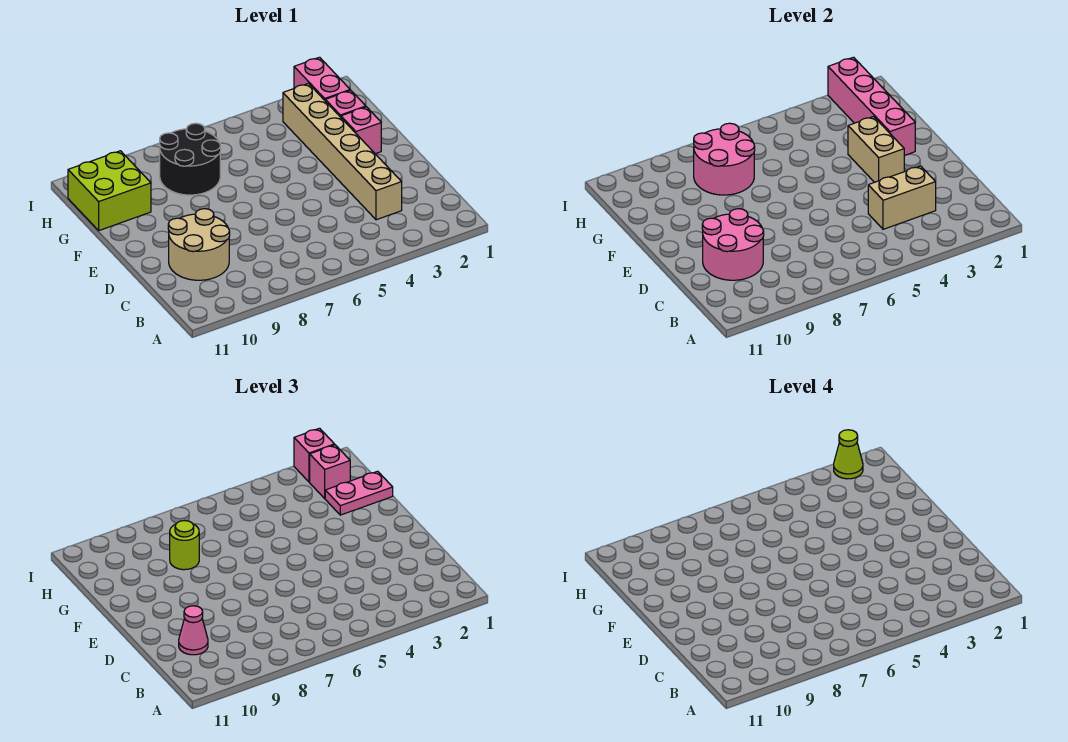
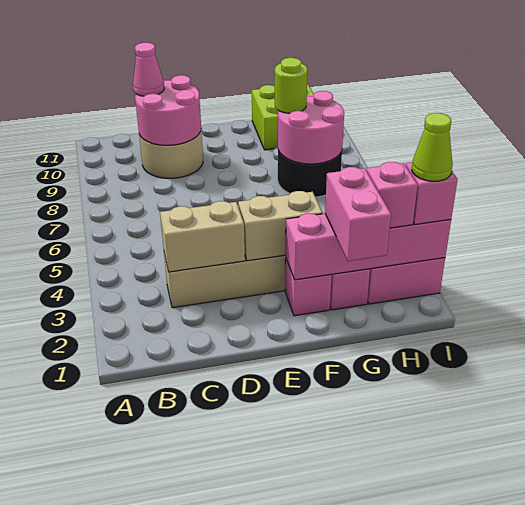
tan brick C3:C4 level 2 -> tan brick C3:D3 level 2
pink plate G1:G2 level 3 -> pink brick G1:G2 level 3

